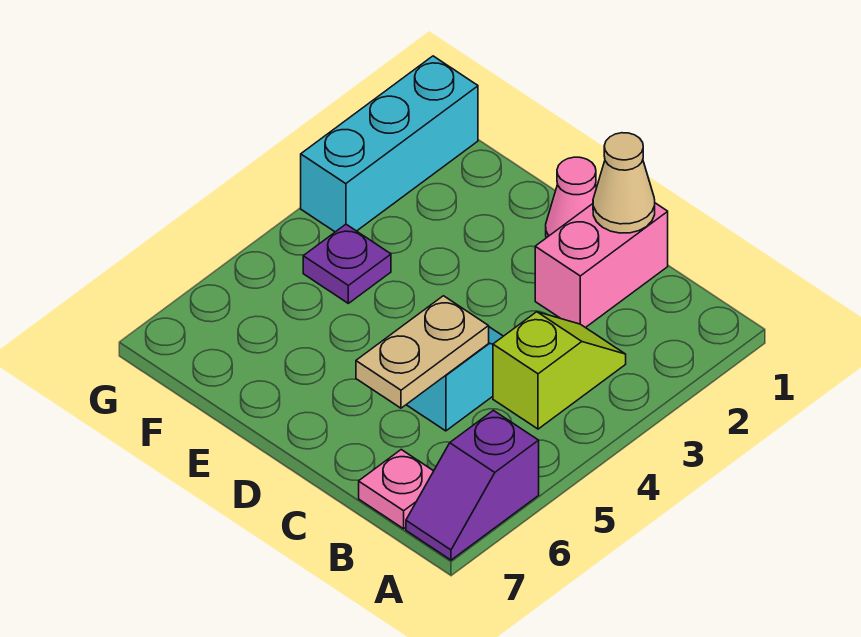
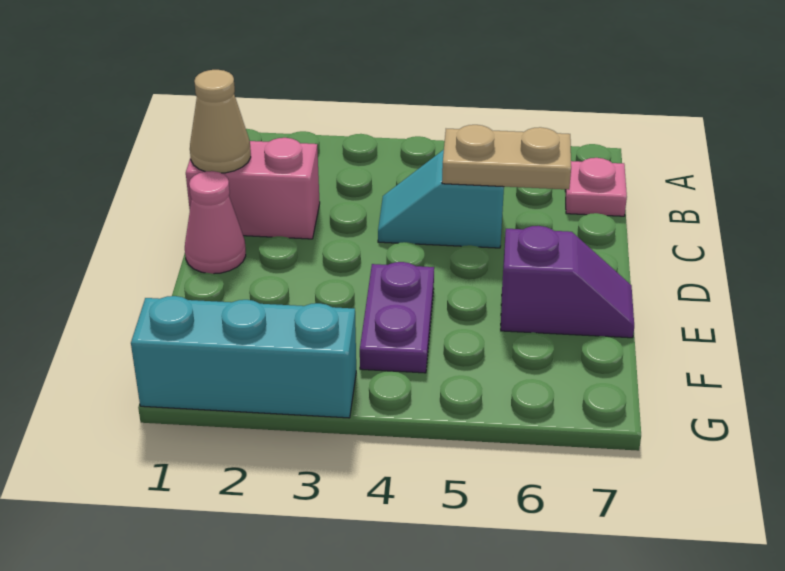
purple slope A6:A7 level 1 top 6 -> purple slope E6:E7 level 1 top 6
lime slope B3:B4 level 1 top 4 -> none
purple plate F4 level 1 -> purple plate E4:F4 level 1

